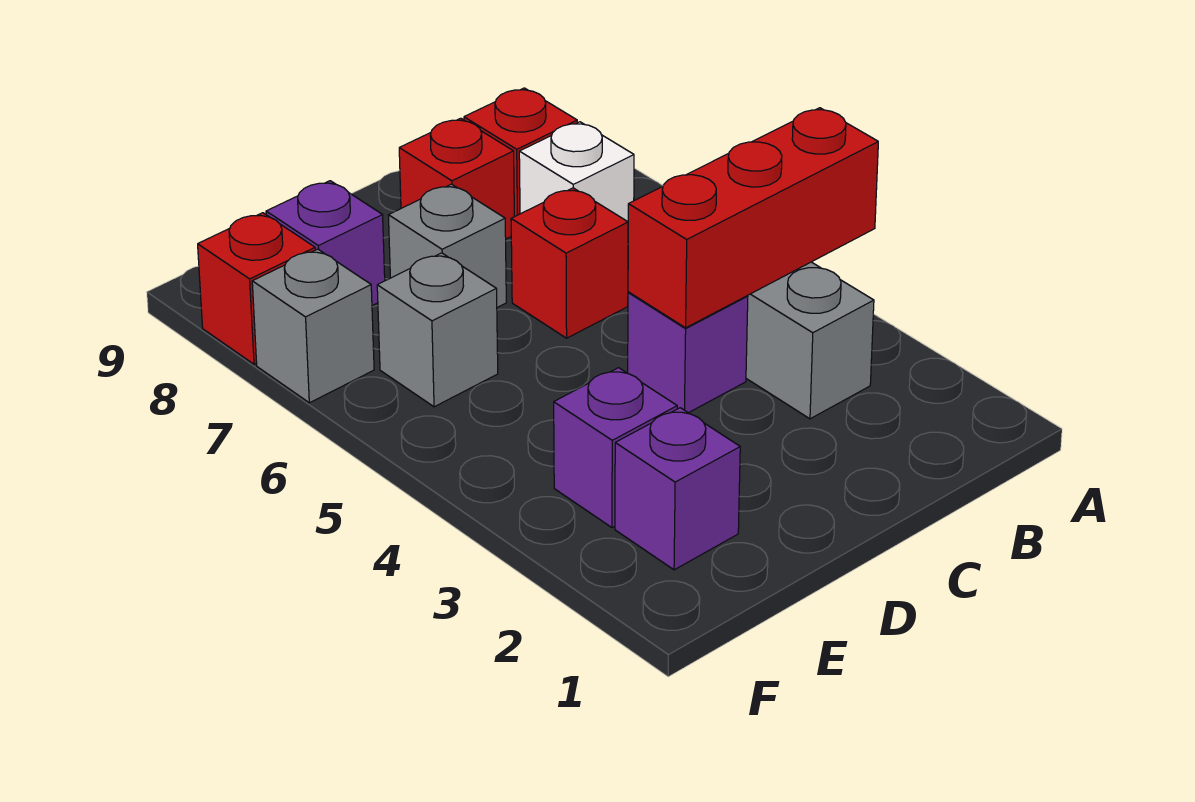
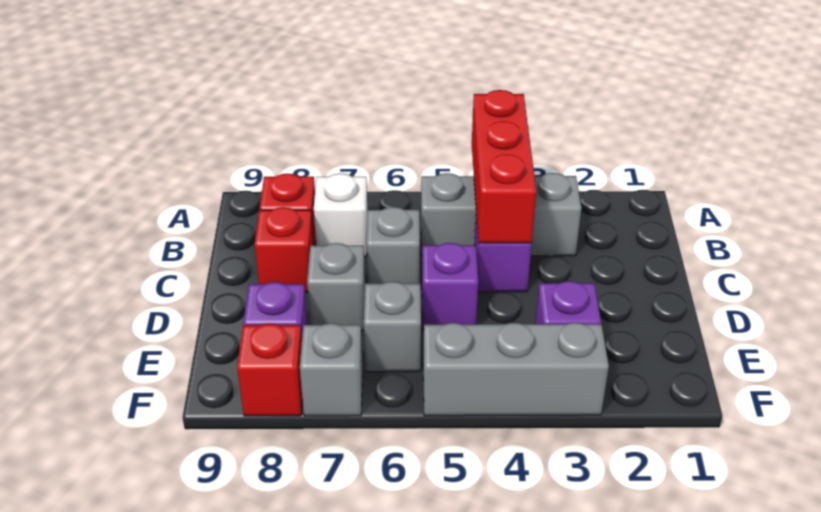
red brick C6 level 1 -> grey brick C6 level 1
purple brick E2 level 1 -> purple brick D5 level 1
none -> grey brick F3:F5 level 1

